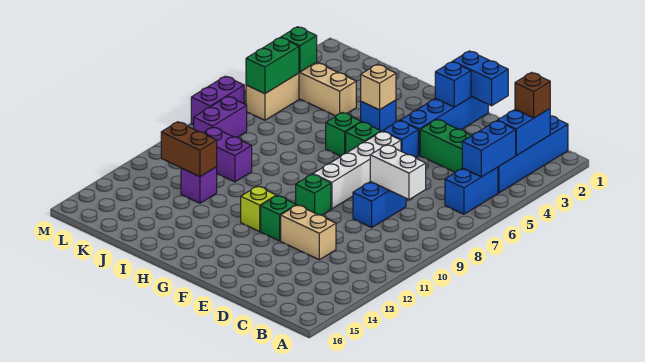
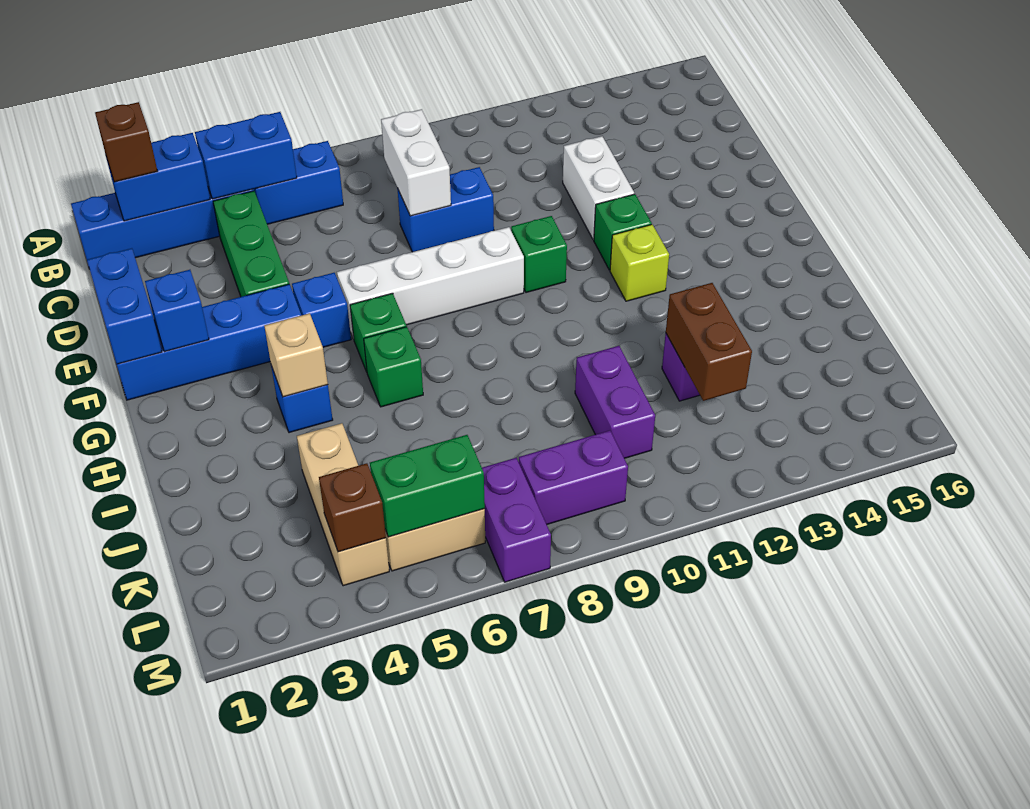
tan brick D12:E12 level 1 -> white brick D12:E12 level 1
green brick L4 level 2 -> brown brick L4 level 2
purple brick M7:M8 level 1 -> purple brick L7:M7 level 1

